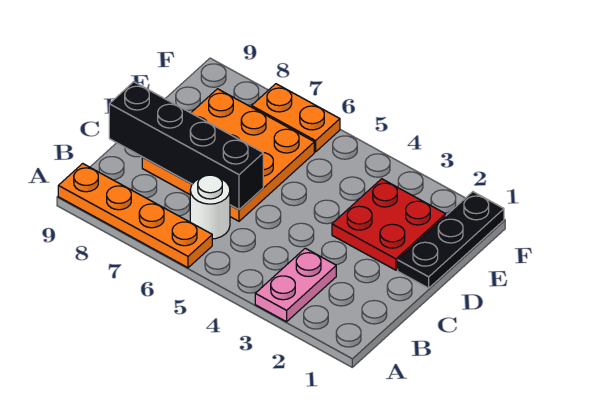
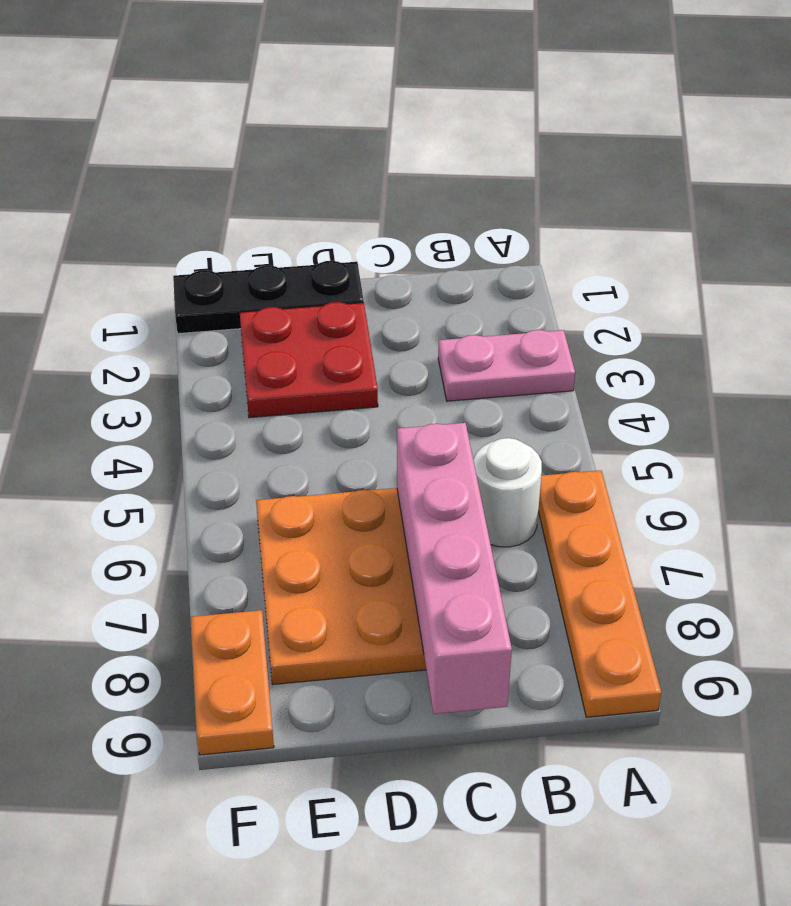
black brick C6:C9 level 2 -> pink brick C6:C9 level 2
orange plate F6:F7 level 1 -> orange plate F8:F9 level 1

